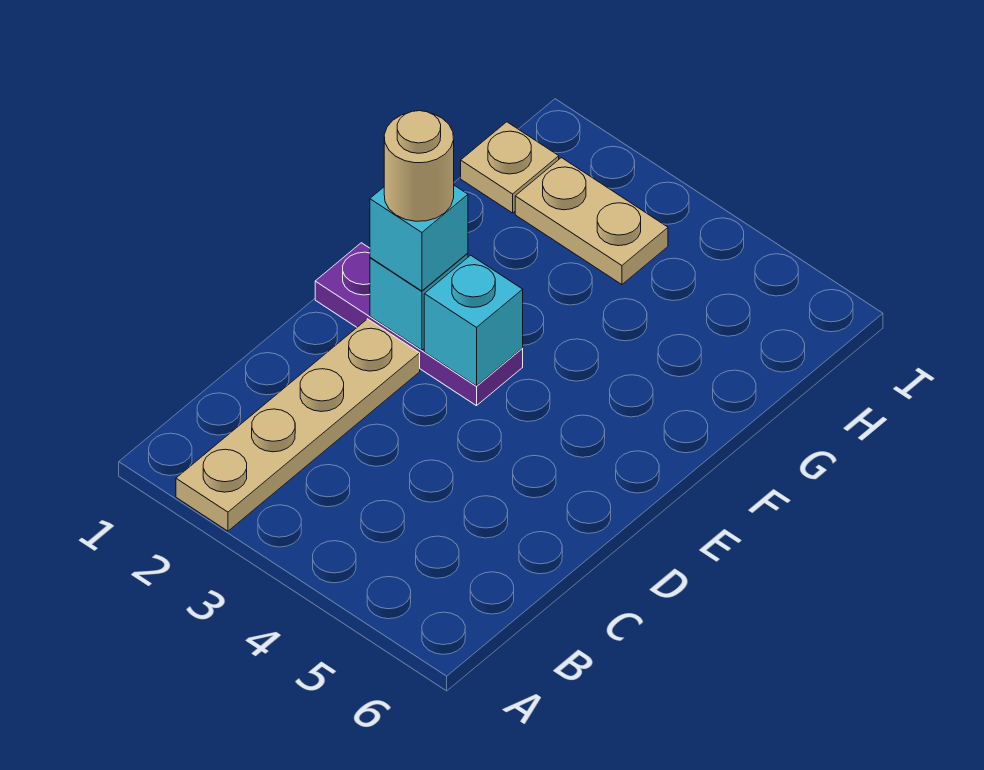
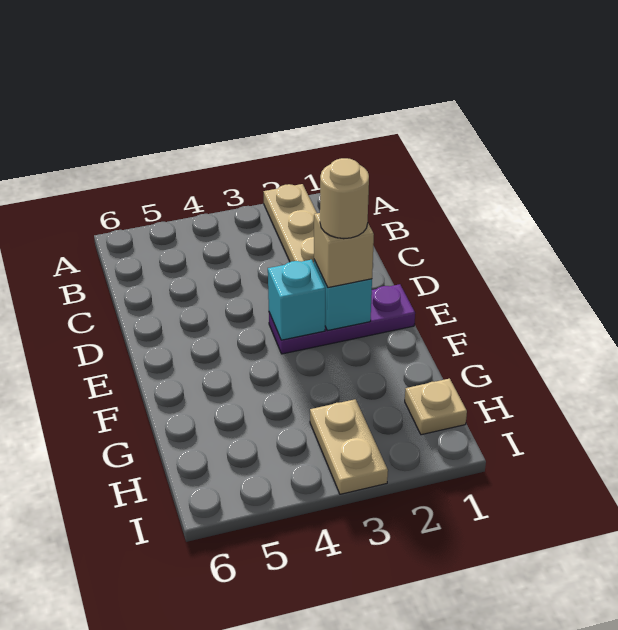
cyan brick E2 level 3 -> tan brick E2 level 3
tan plate H2:H3 level 1 -> tan plate H3:I3 level 1

